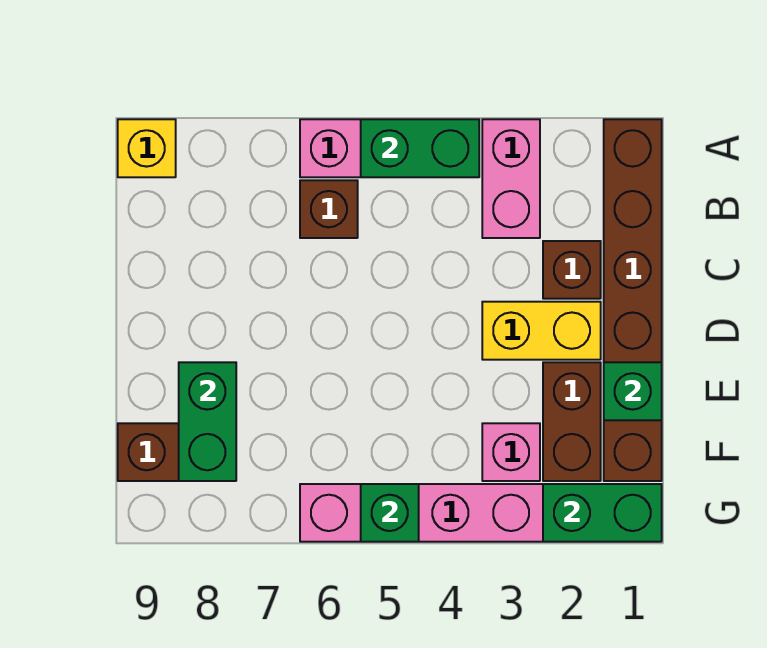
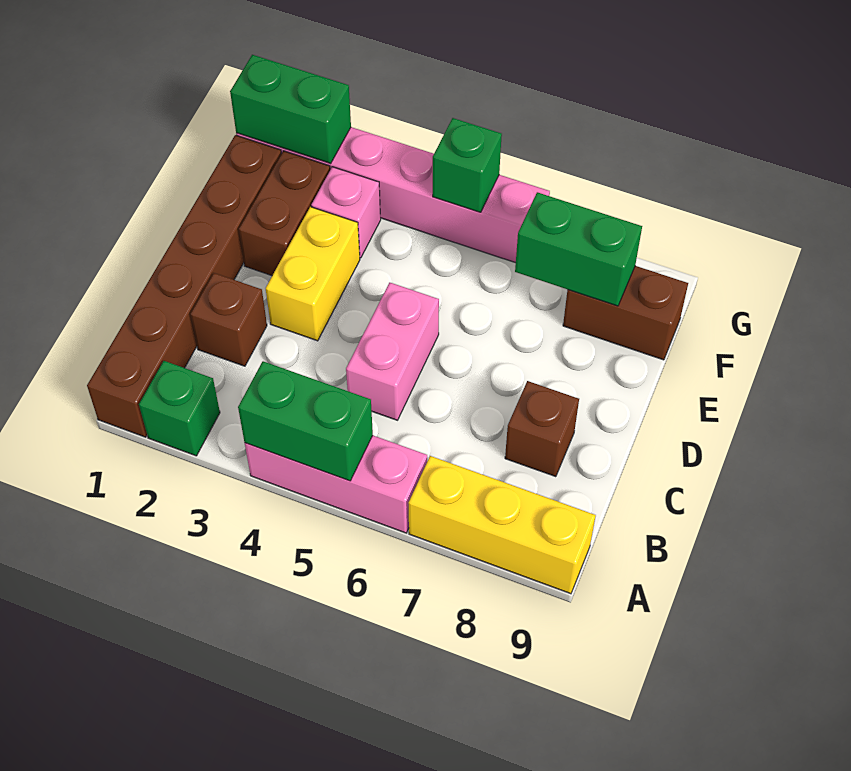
pink brick A3:B3 level 1 -> pink brick C5:D5 level 1
yellow brick A9 level 1 -> yellow brick A7:A9 level 1
brown brick B6 level 1 -> brown brick C8 level 1
yellow brick D2:D3 level 1 -> yellow brick D3:E3 level 1
green brick E1 level 2 -> green brick A2 level 1
green brick E8:F8 level 2 -> green brick F7:F8 level 2

